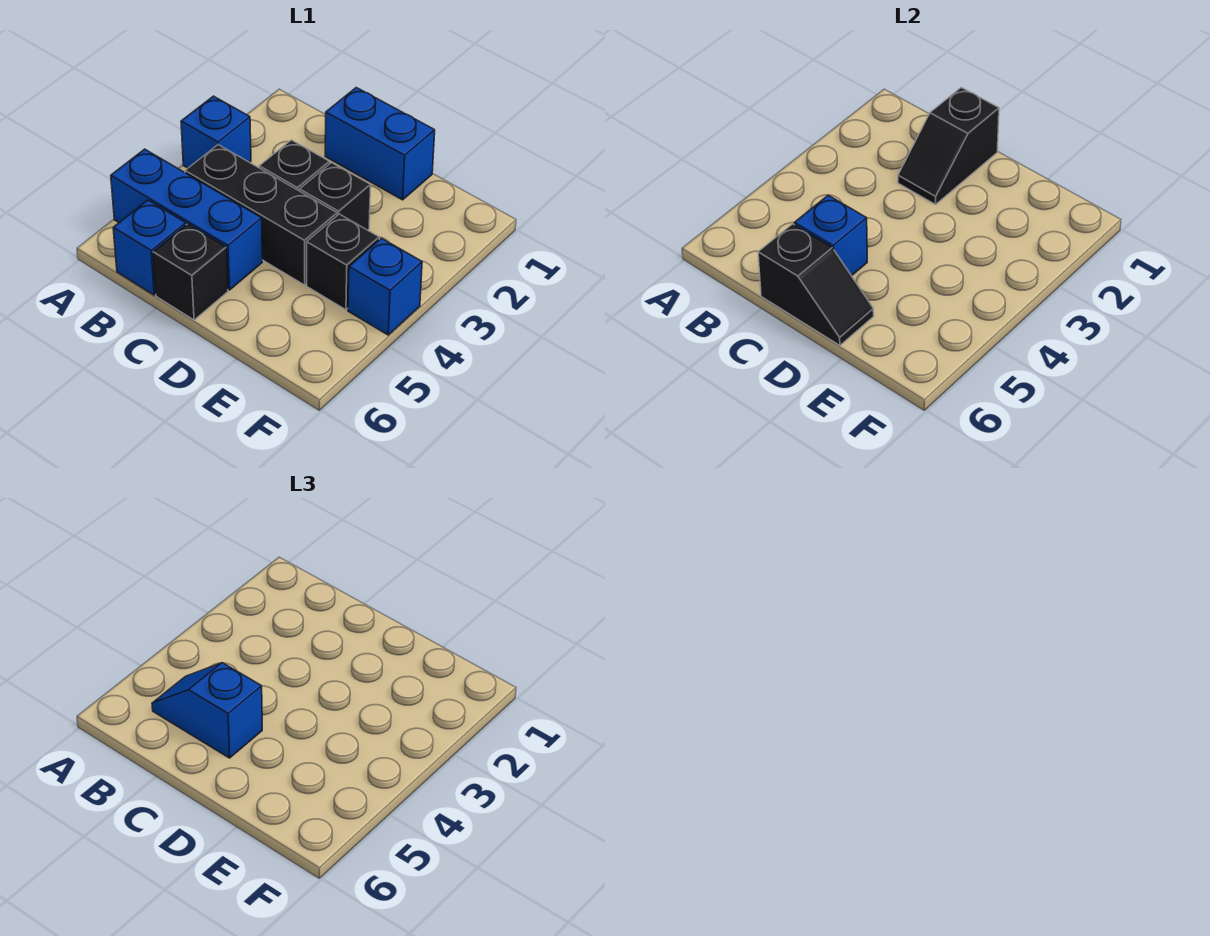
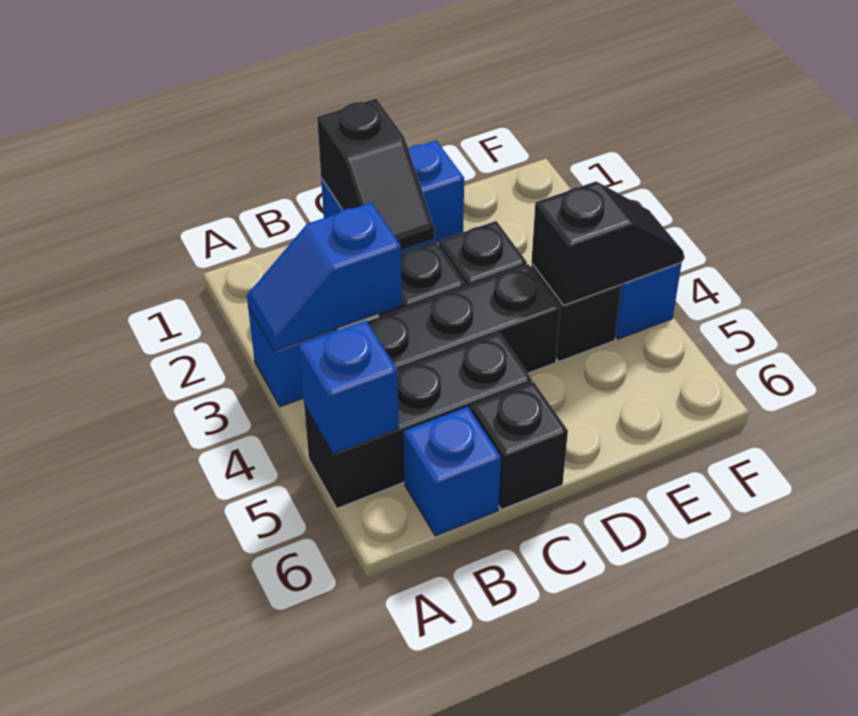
blue brick A5:C5 level 1 -> black brick A5:C5 level 1
blue slope B5:C5 level 3 top C -> blue slope A3:B3 level 2 top B
blue brick C5 level 2 -> blue brick A5 level 2
black slope C6:D6 level 2 top C -> black slope E4:F4 level 2 top E

